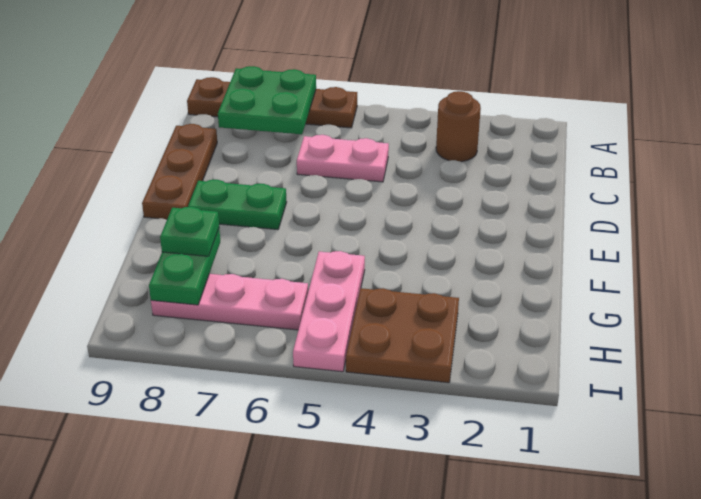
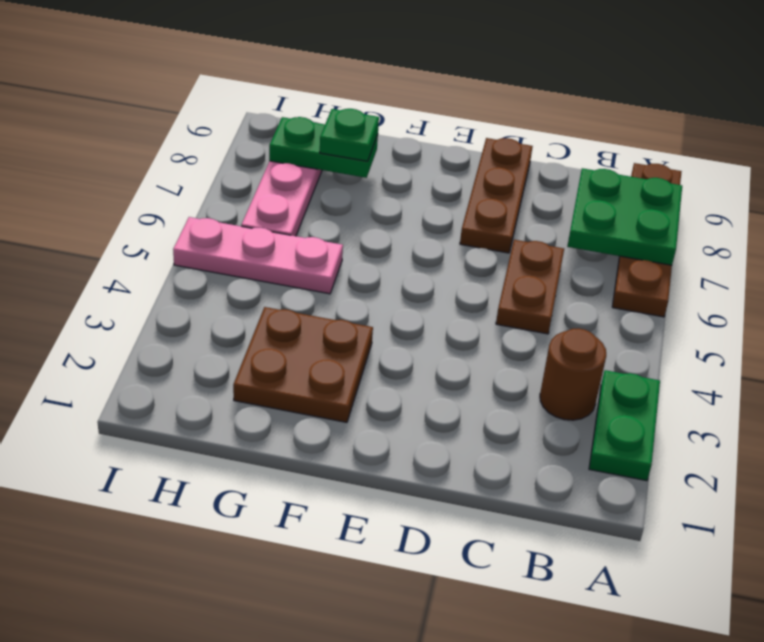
pink plate C5:C6 level 1 -> brown plate C5:C6 level 1
brown plate C9:E9 level 1 -> brown plate D7:D9 level 1
green plate E7:E8 level 1 -> green plate A2:A3 level 1
brown plate H3:I4 level 1 -> brown plate F2:G3 level 1

